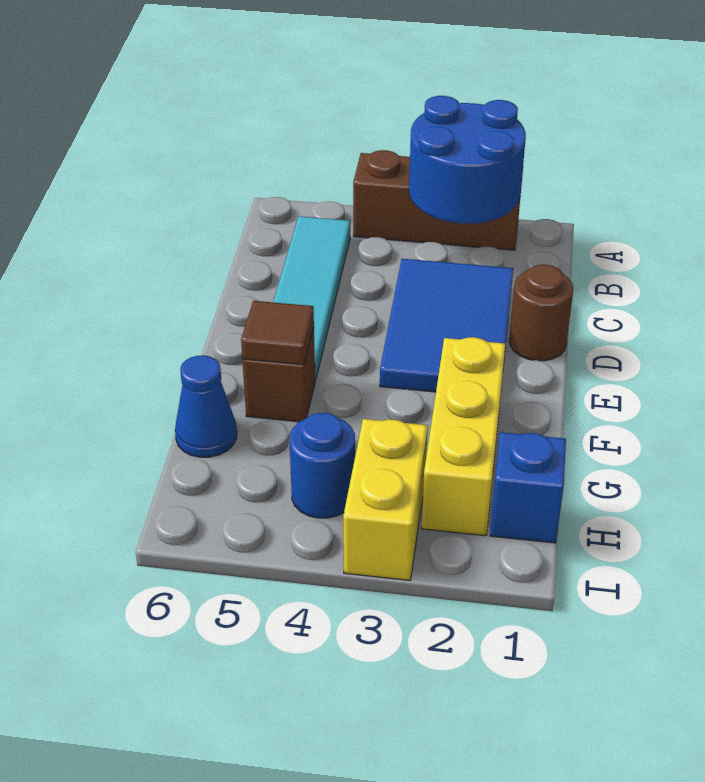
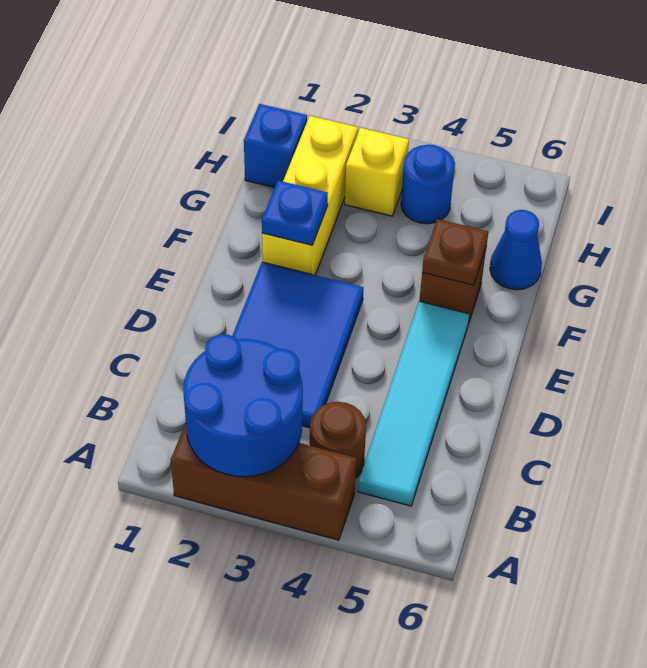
brown round brick D1 level 1 -> brown round brick B4 level 1
none -> blue plate F2 level 2
brown tile F5 level 2 -> brown plate F5 level 2
yellow brick H3:I3 level 1 -> yellow brick H3 level 1

